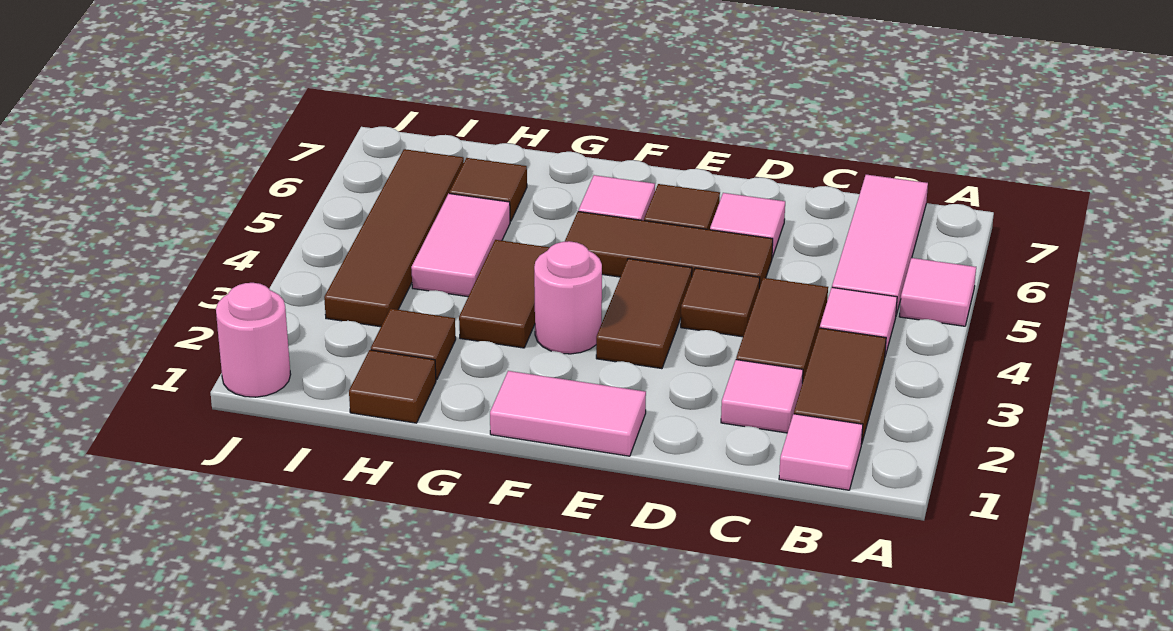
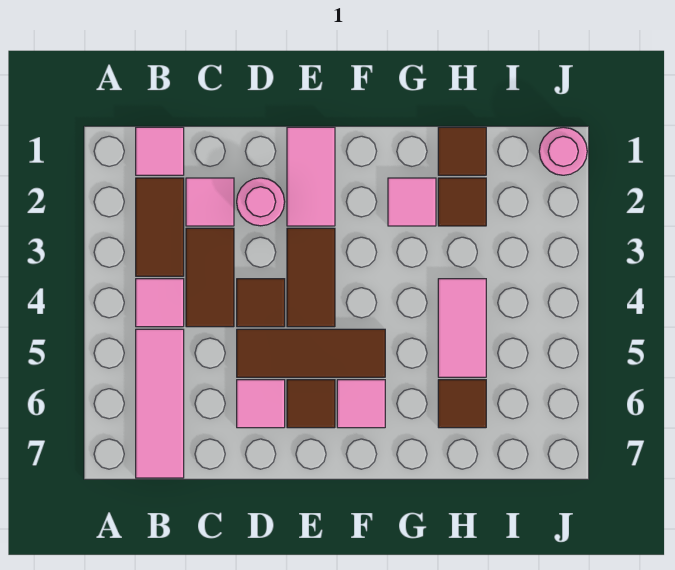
pink tile A5 level 1 -> pink tile G2 level 1
pink tile E1:F1 level 1 -> pink tile E1:E2 level 1
pink round brick F3 level 1 -> pink round brick D2 level 1
brown tile G3:G4 level 1 -> none
brown tile I3:I6 level 1 -> none

